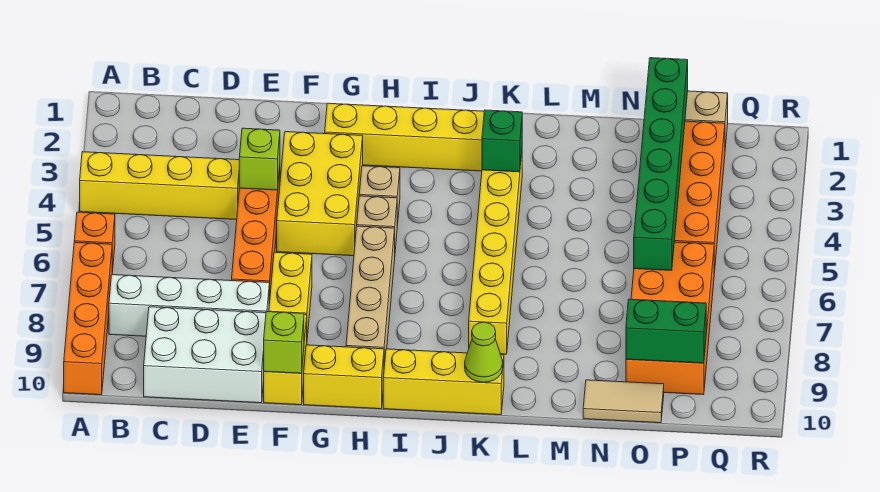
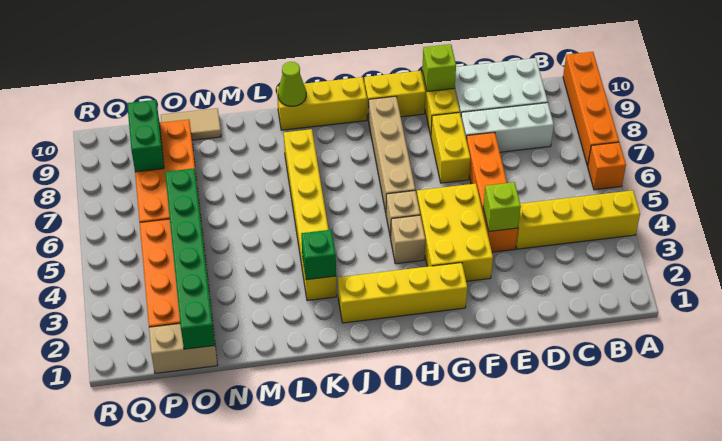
white brick B8:E8 level 1 -> white brick C8:E8 level 1
green brick O9:P9 level 2 -> green brick P8:P9 level 2

